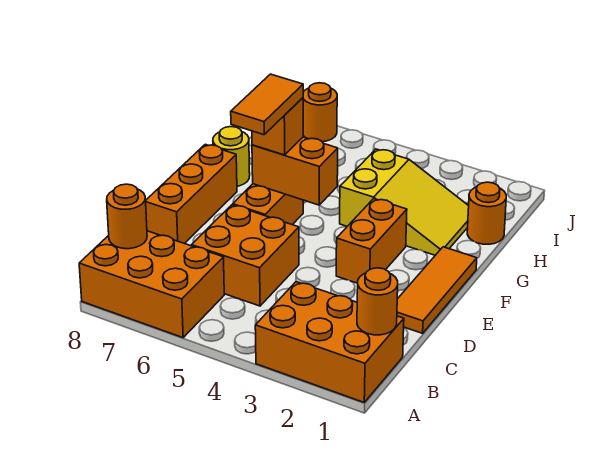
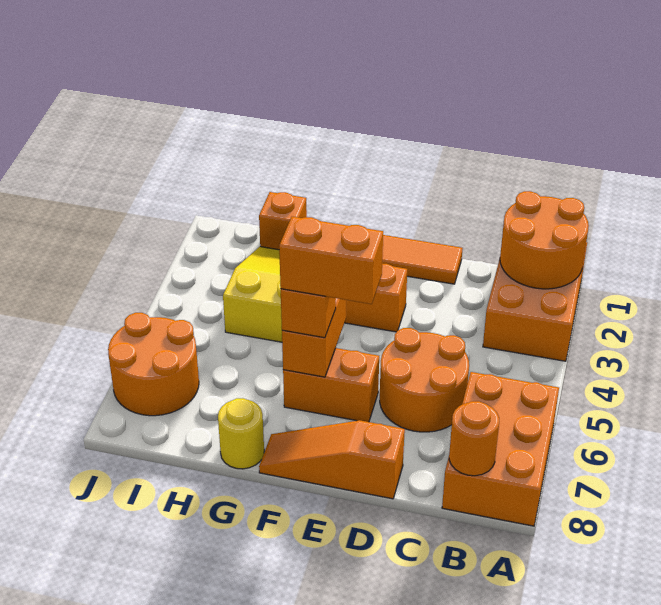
orange round brick B1 level 2 -> orange round brick A1:B2 level 2
orange brick C5:D6 level 1 -> orange round brick C5:D6 level 1
orange brick D8:F8 level 1 -> orange slope D8:F8 level 1 top D
orange tile E6:F6 level 4 -> orange brick E6:F6 level 4
orange round brick H1 level 1 -> orange brick H1 level 1
orange round brick J7 level 1 -> orange round brick I6:J7 level 1

